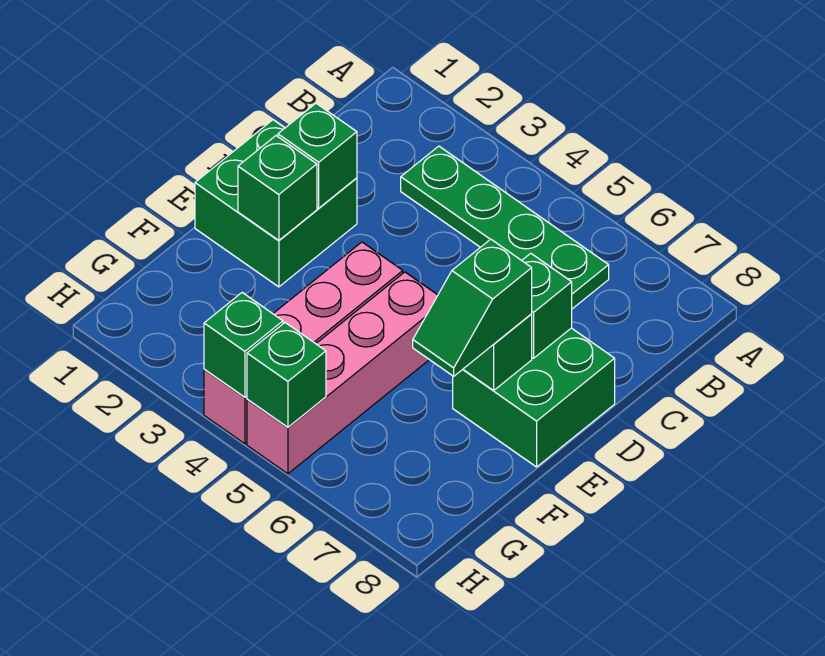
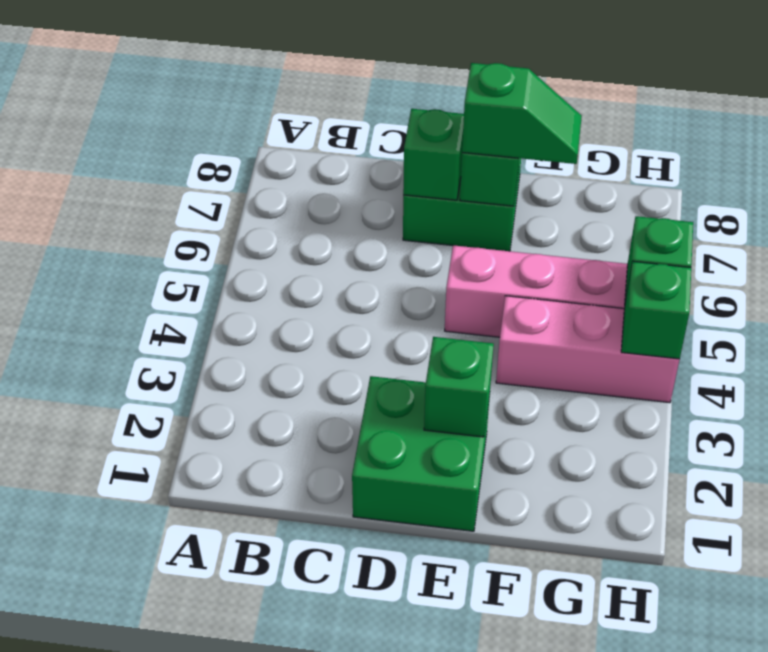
green plate B3:B6 level 1 -> none
green brick D2 level 2 -> none
pink brick E4:H4 level 1 -> pink brick F4:H4 level 1

